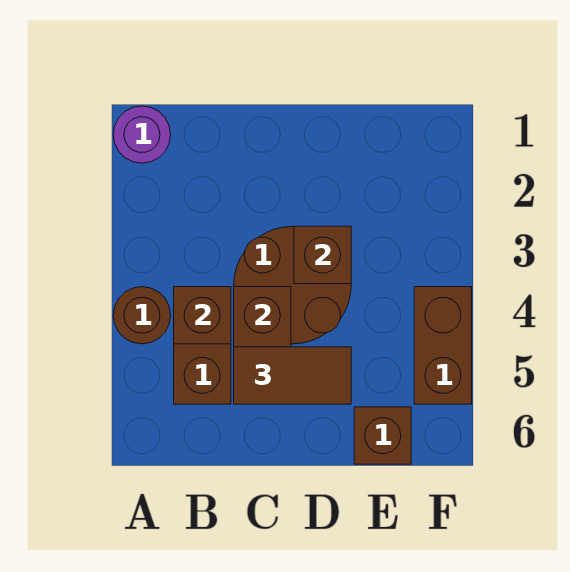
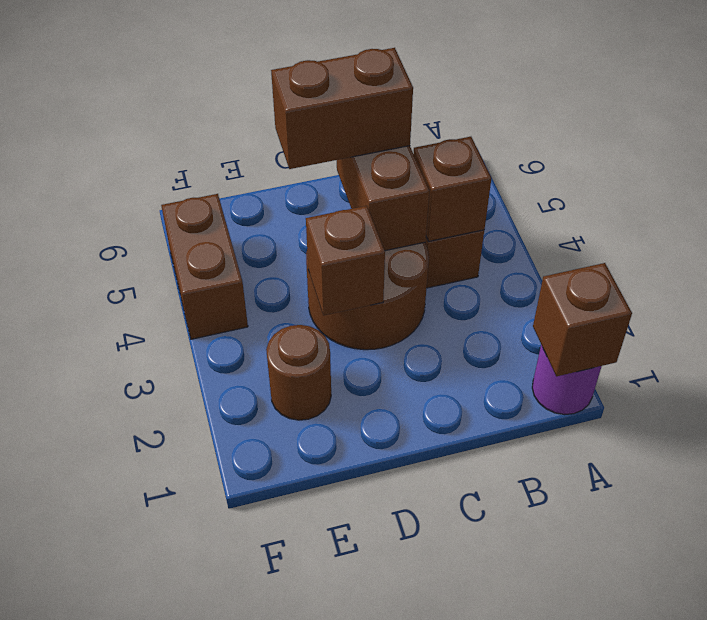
brown round brick A4 level 1 -> brown round brick E2 level 1
brown tile C5:D5 level 3 -> brown brick C5:D5 level 3
brown brick E6 level 1 -> brown brick A1 level 2

